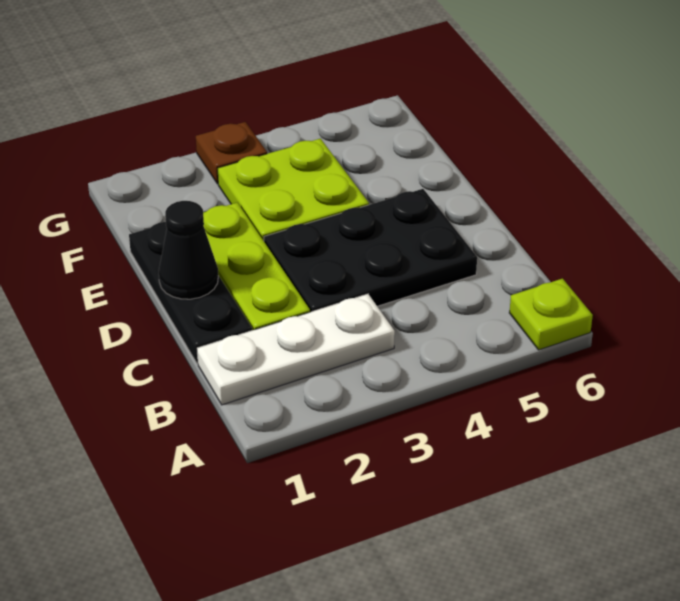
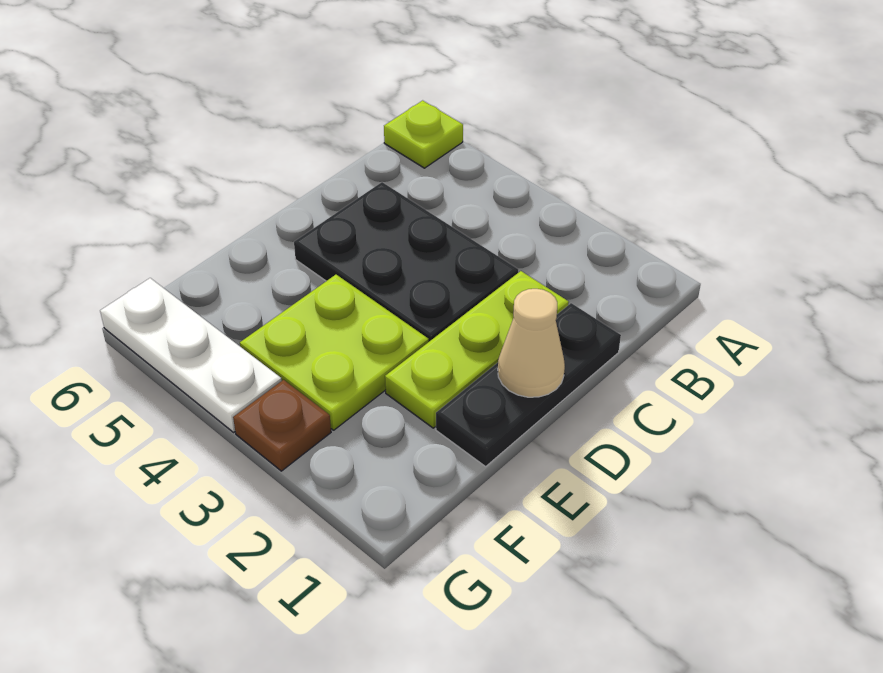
white plate B1:B3 level 1 -> white plate G4:G6 level 1
black cone D1 level 2 -> tan cone D1 level 2

